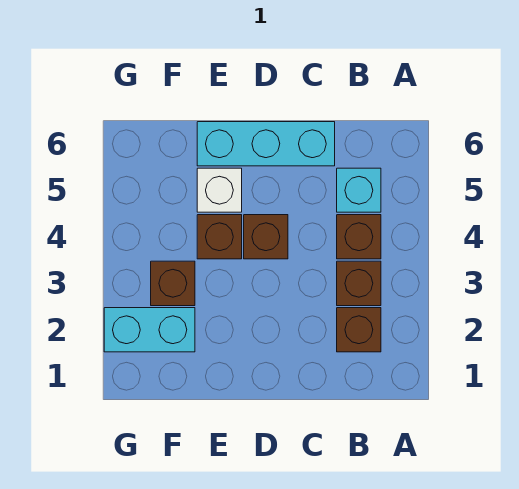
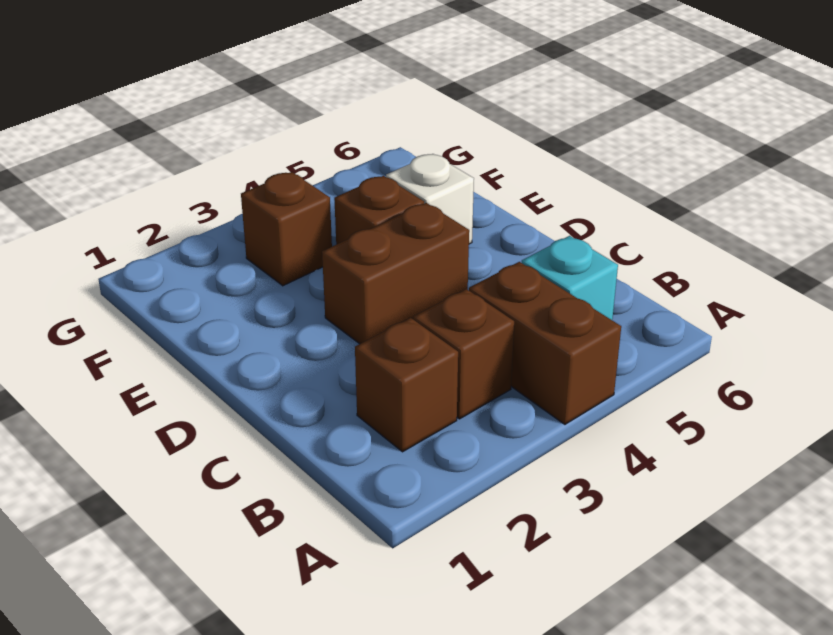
brown brick B4 level 1 -> brown brick A4:B4 level 1
cyan brick C6:E6 level 1 -> none
brown brick D4 level 1 -> brown brick D3:D4 level 1
cyan brick F2:G2 level 1 -> none

